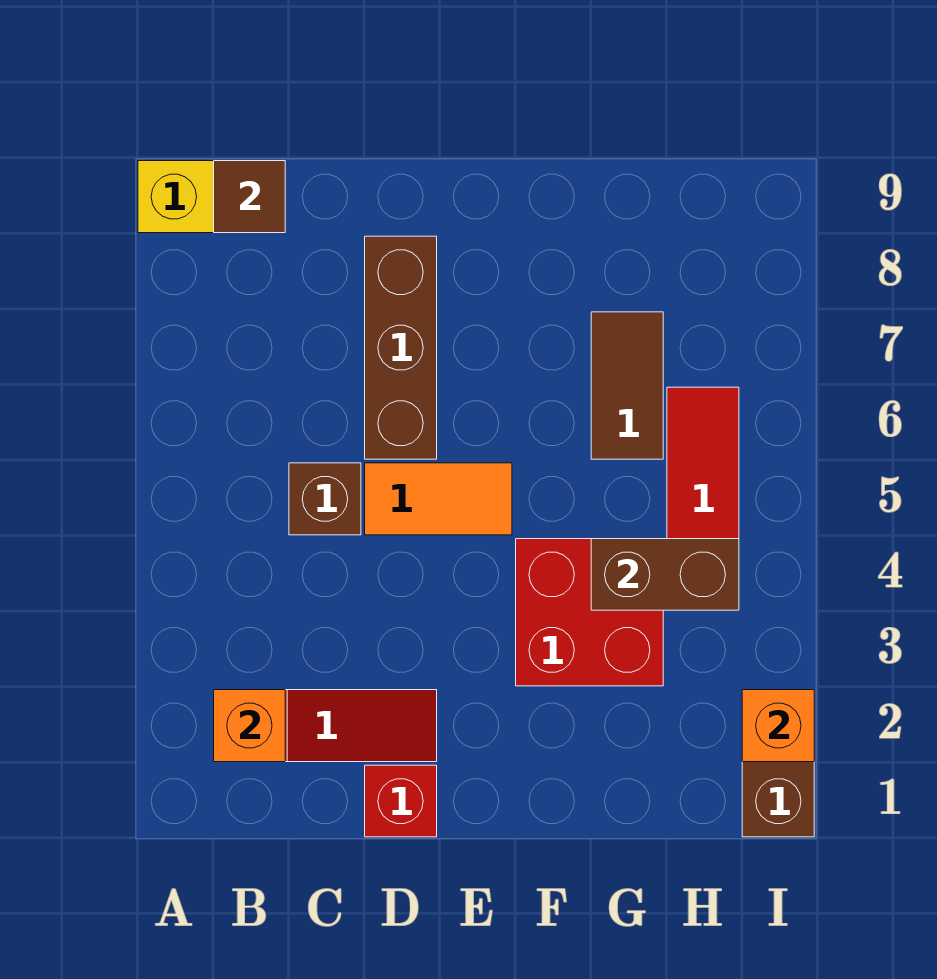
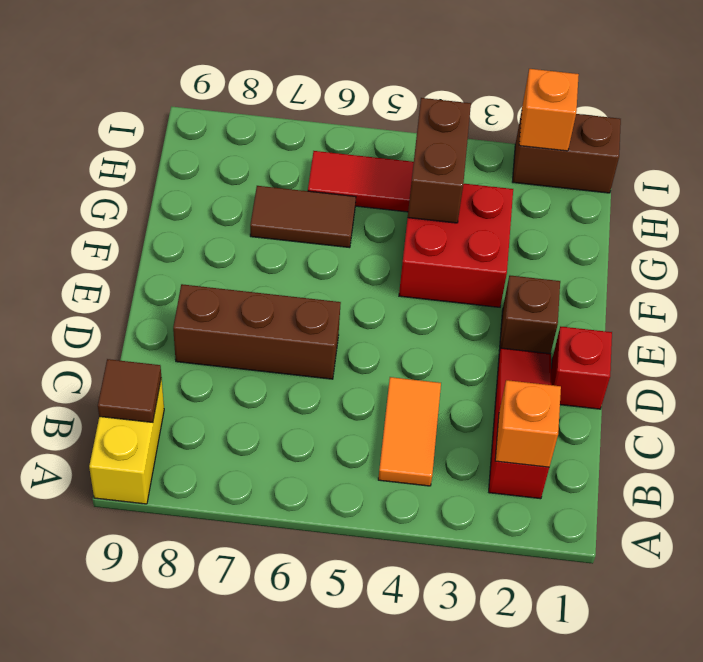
brown brick C5 level 1 -> brown brick E2 level 1
orange tile D5:E5 level 1 -> orange tile B4:C4 level 1

